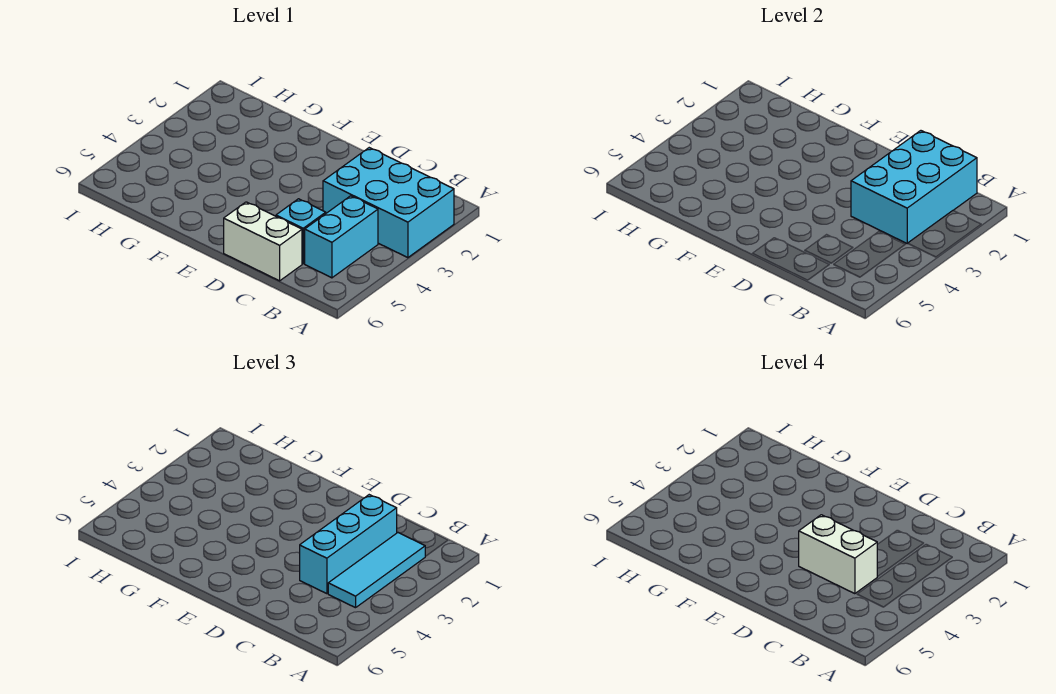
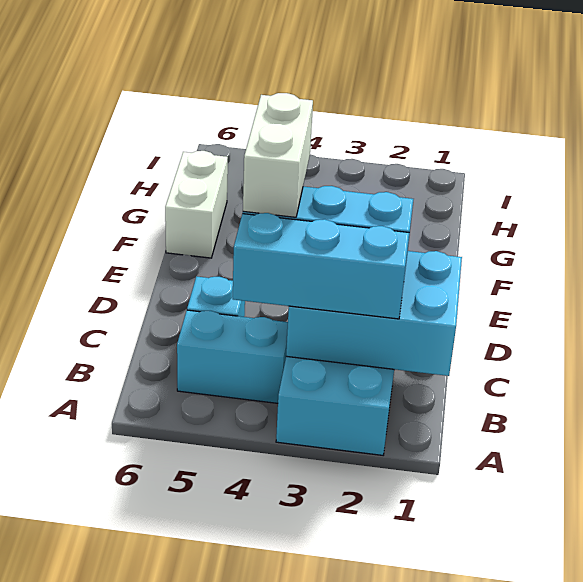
cyan tile B2:B4 level 3 -> cyan brick B2:B4 level 3
white brick C6:D6 level 1 -> white brick F6:G6 level 1

